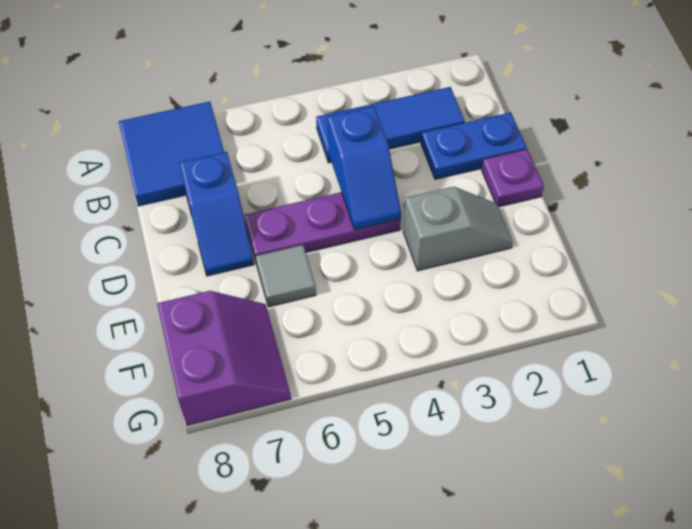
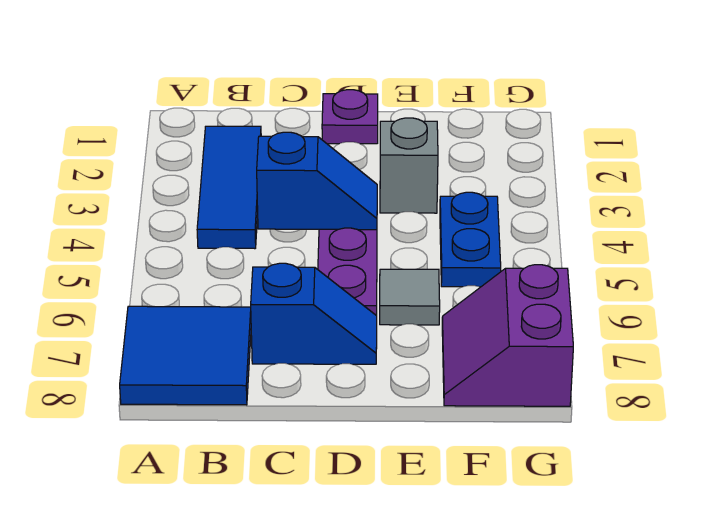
blue plate C1:C2 level 1 -> blue plate F4:F5 level 1
purple slope F7:G8 level 1 top 8 -> purple slope F7:G8 level 1 top G

